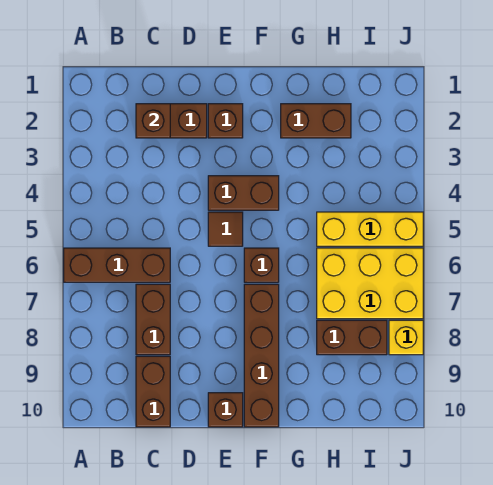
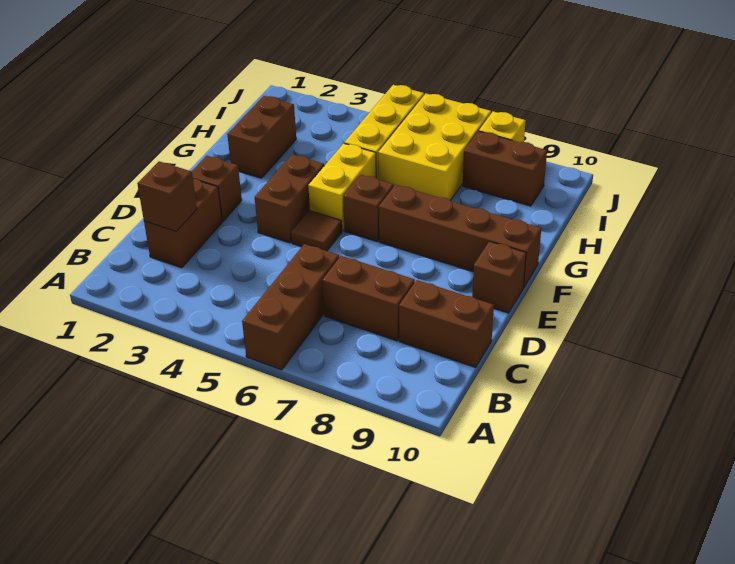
none -> yellow brick F5:G5 level 1
brown brick H8:I8 level 1 -> brown brick I8:I9 level 1

